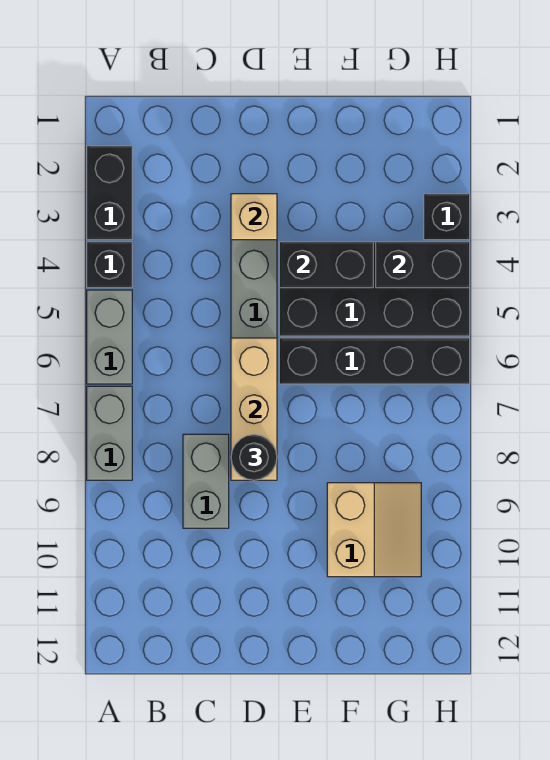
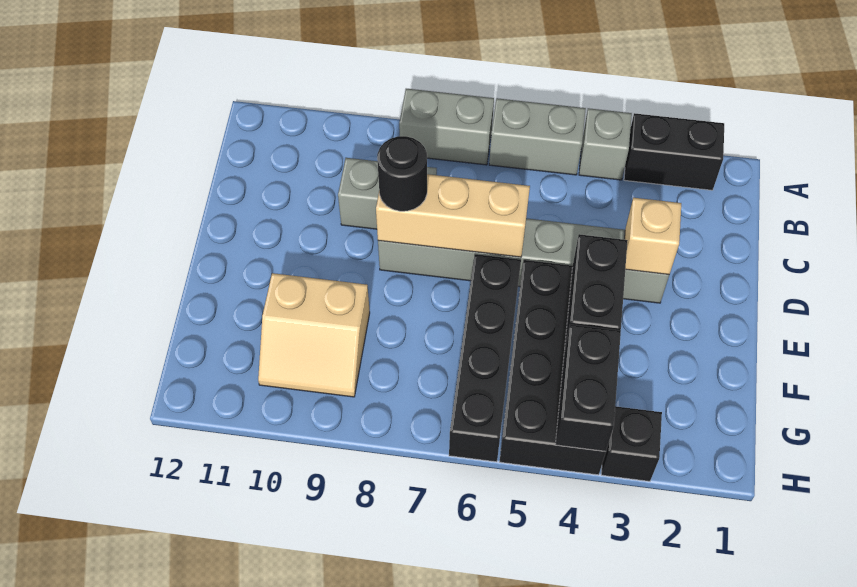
black brick A4 level 1 -> grey brick A4 level 1

